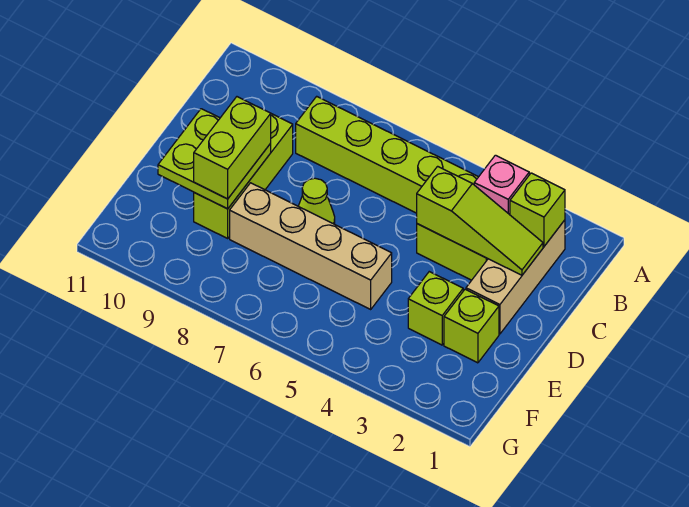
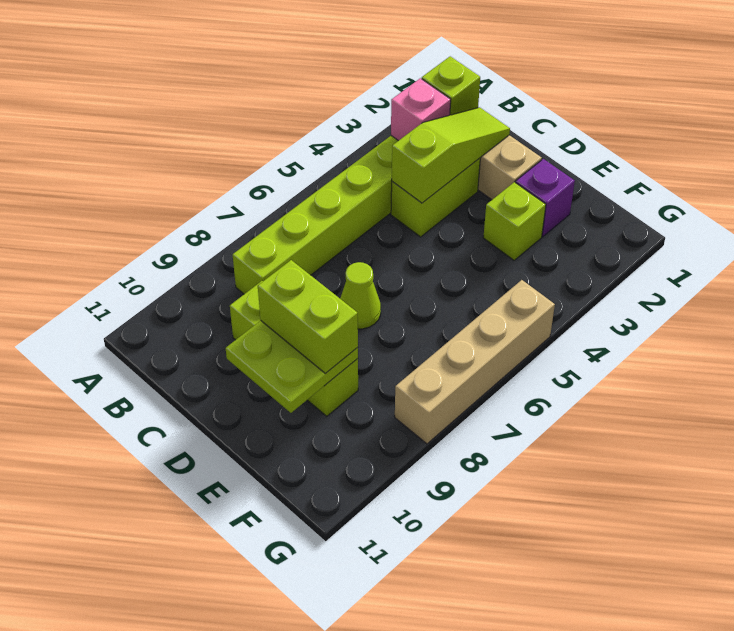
lime brick E2 level 1 -> purple brick E2 level 1
tan brick E5:E8 level 1 -> tan brick G5:G8 level 1

